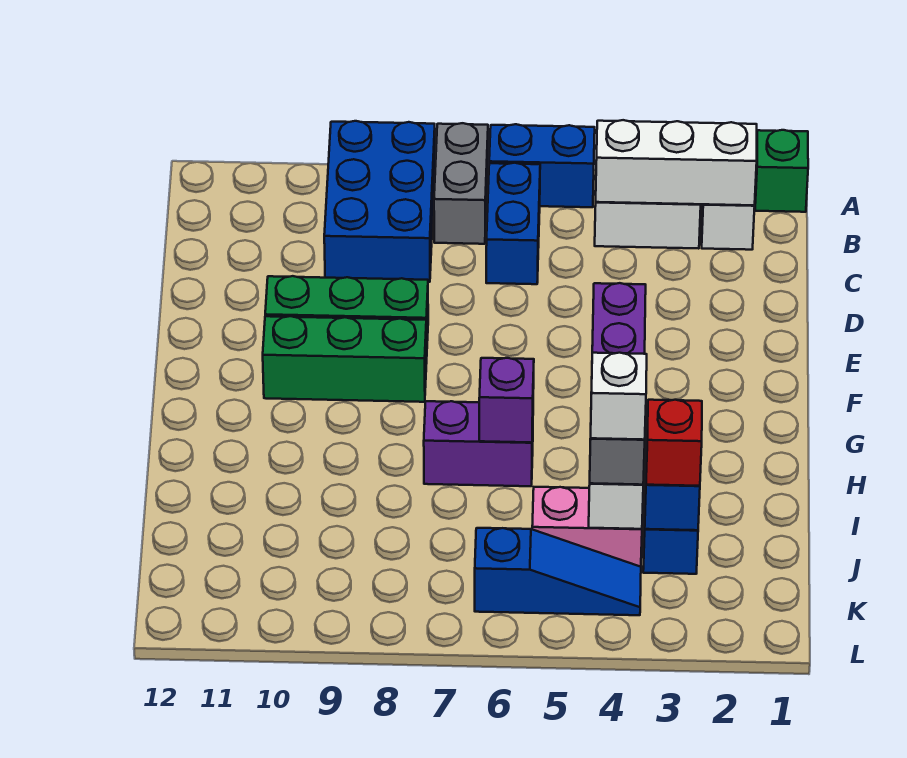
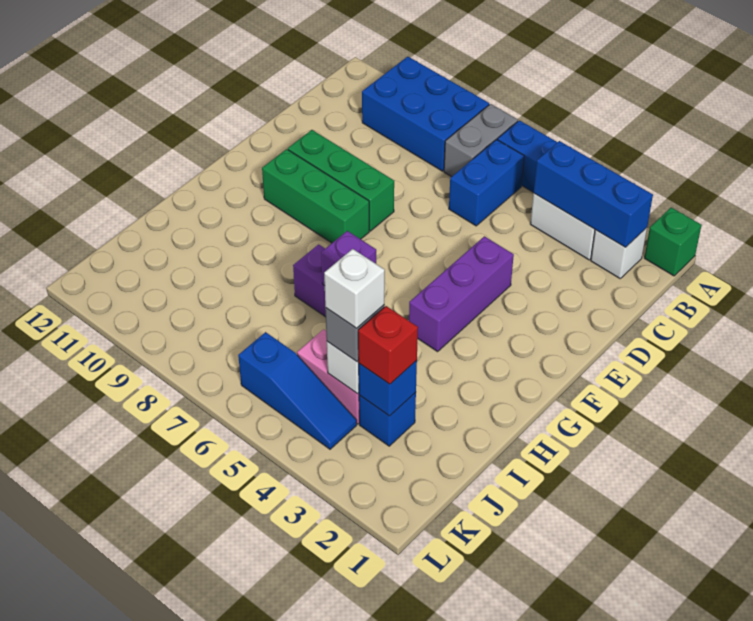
blue brick A8:C9 level 1 -> blue brick A8:B10 level 1
white brick B2:B4 level 2 -> blue brick B2:B4 level 2

